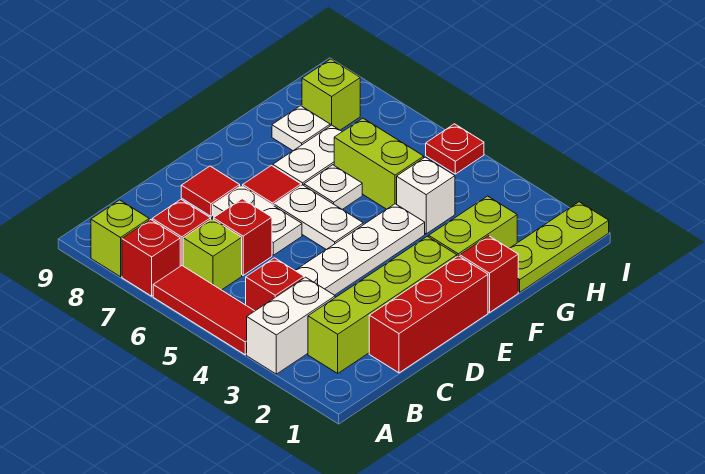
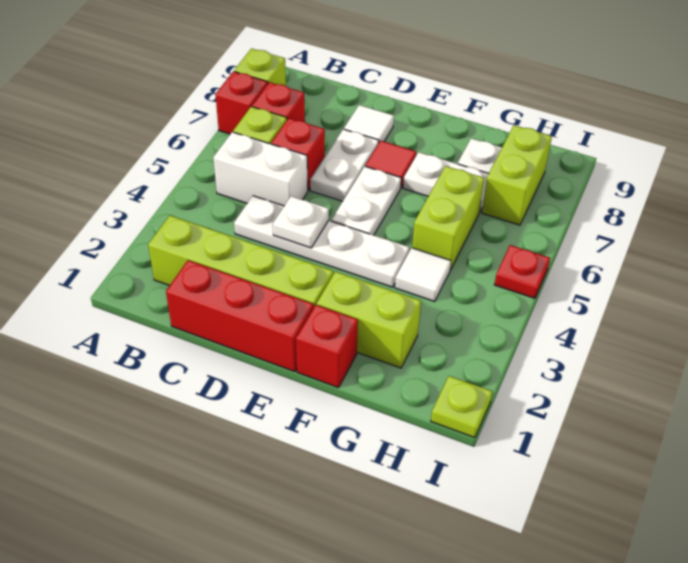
white brick A3:B3 level 1 -> white brick B5:C5 level 1
red tile A4:A6 level 1 -> none
red brick B4 level 1 -> none
red tile D8 level 1 -> white tile D8 level 1
white plate F6 level 1 -> white plate D4 level 2
lime plate G1:I1 level 1 -> lime plate I1 level 1
white brick G4 level 1 -> white tile G4 level 1
lime brick H8 level 1 -> lime brick H7:H8 level 1

